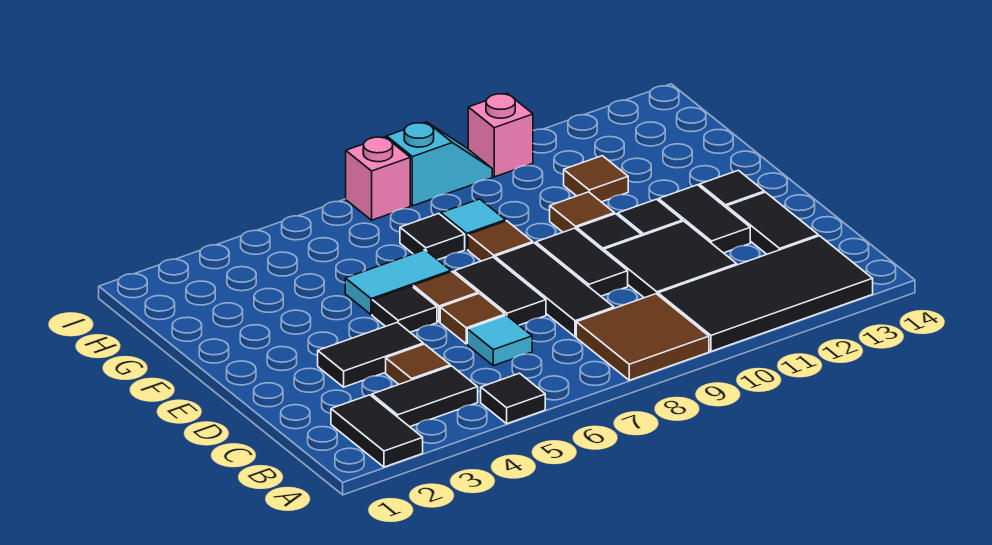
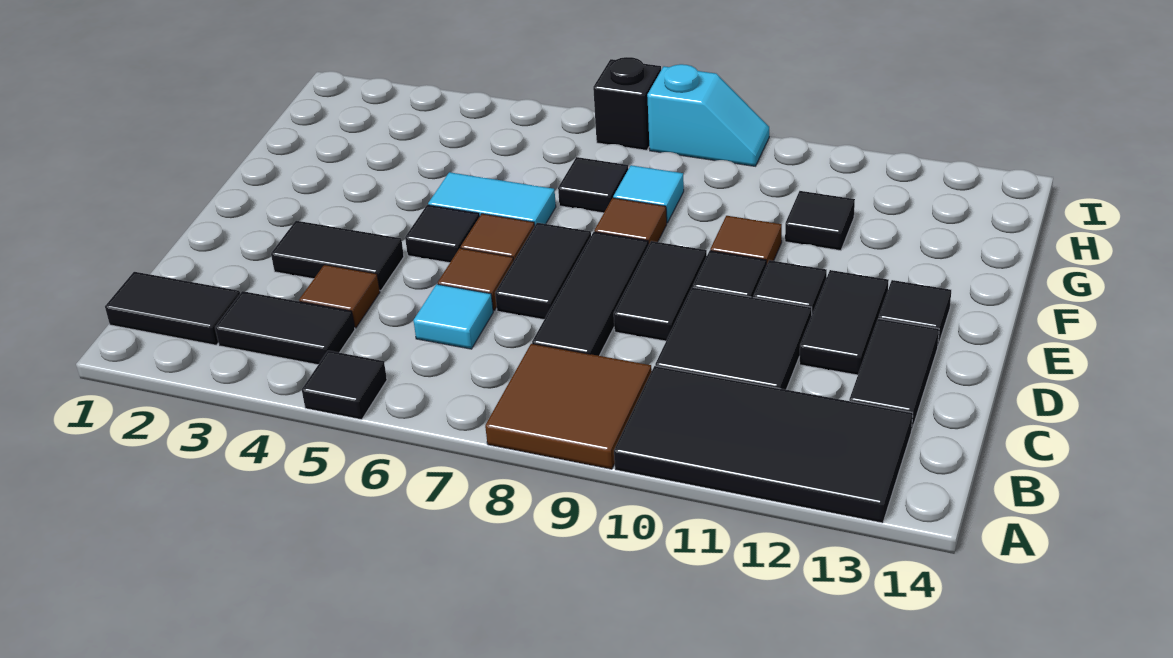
black tile A2:B2 level 1 -> black tile B1:B2 level 1
brown tile G11 level 1 -> black tile G11 level 1
pink brick I7 level 1 -> black brick I7 level 1
pink brick I10 level 1 -> none

